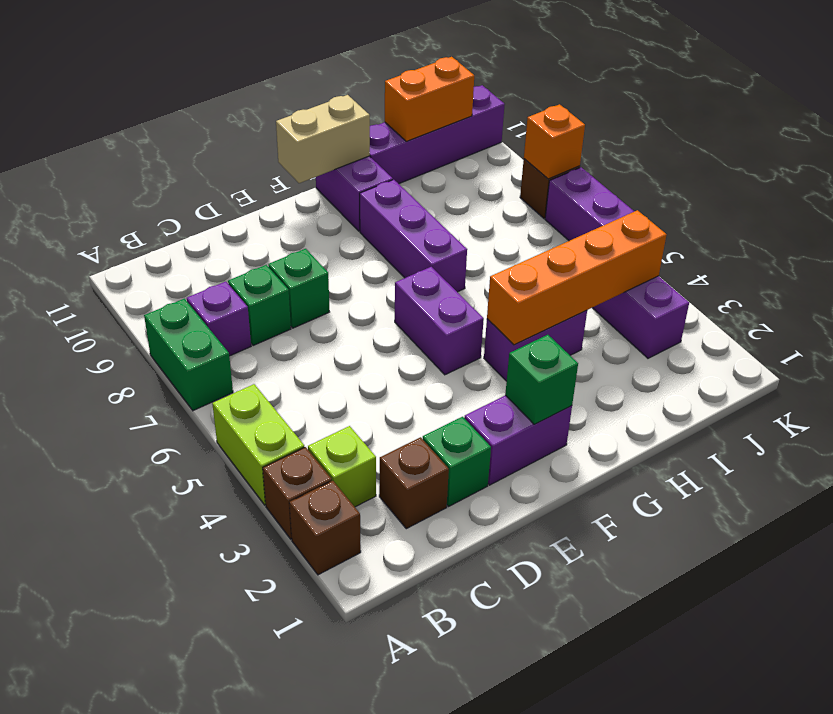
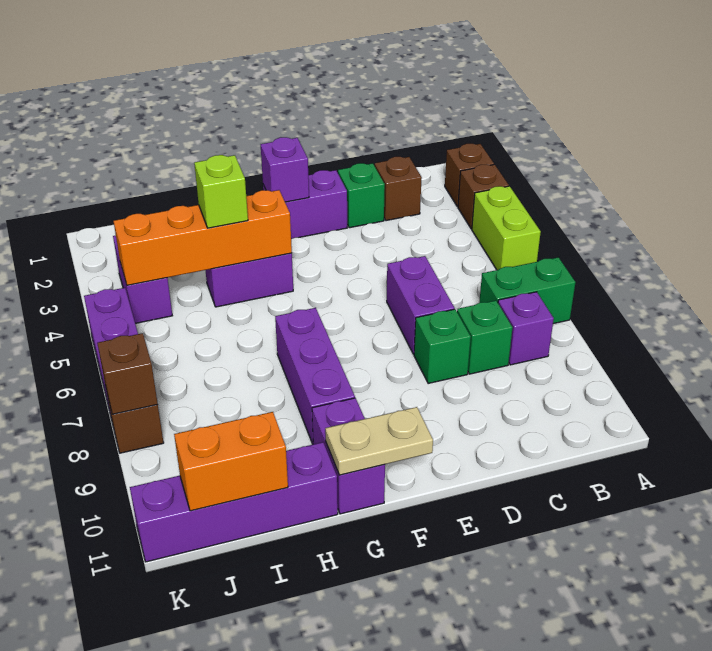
green brick A7:A8 level 1 -> green brick A7:B7 level 1
lime brick B3 level 1 -> lime brick H4 level 3
green brick F2 level 2 -> purple brick F2 level 2
purple brick F5:F6 level 1 -> purple brick D6:D7 level 1
tan brick F11:G11 level 2 -> tan plate F11:G11 level 2
orange brick K8 level 2 -> brown brick K8 level 2

